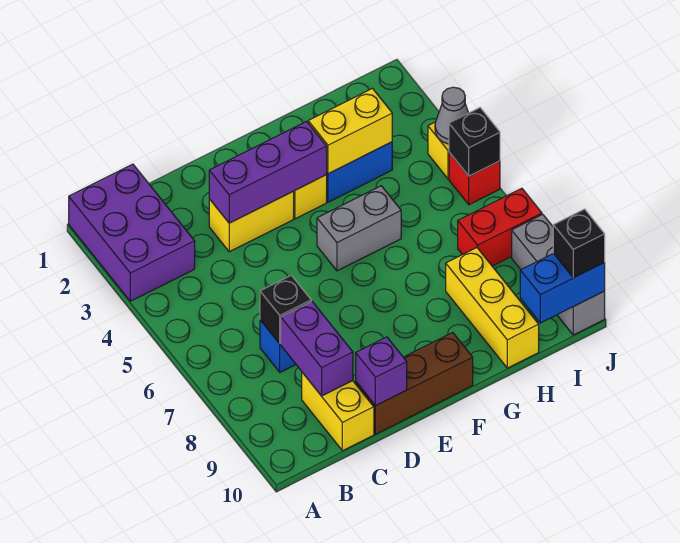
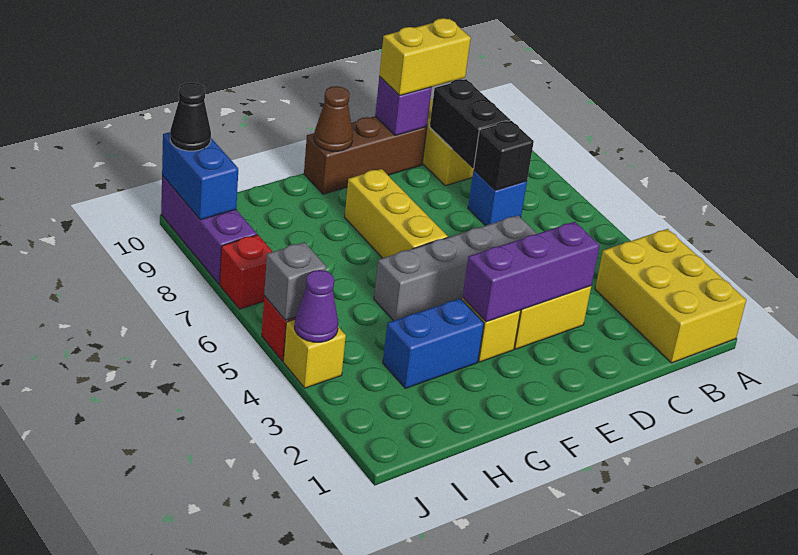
purple brick A1:B3 level 1 -> yellow brick A1:B3 level 1
purple brick C8:C9 level 2 -> black brick C8:C9 level 2
grey brick F5:G5 level 1 -> grey brick D5:G5 level 1
none -> brown cone F10 level 2
yellow brick G3:H3 level 2 -> yellow brick C10:D10 level 3
yellow brick H8:H10 level 1 -> yellow brick F6:F8 level 1
red brick I7:J7 level 1 -> red brick J7 level 1
blue brick I10:J10 level 2 -> blue brick J9:J10 level 2
grey cone J4 level 2 -> purple cone J4 level 2
black brick J5 level 2 -> grey brick J5 level 2
grey brick J8:J10 level 1 -> purple brick J8:J10 level 1
black brick J10 level 3 -> black cone J10 level 3

